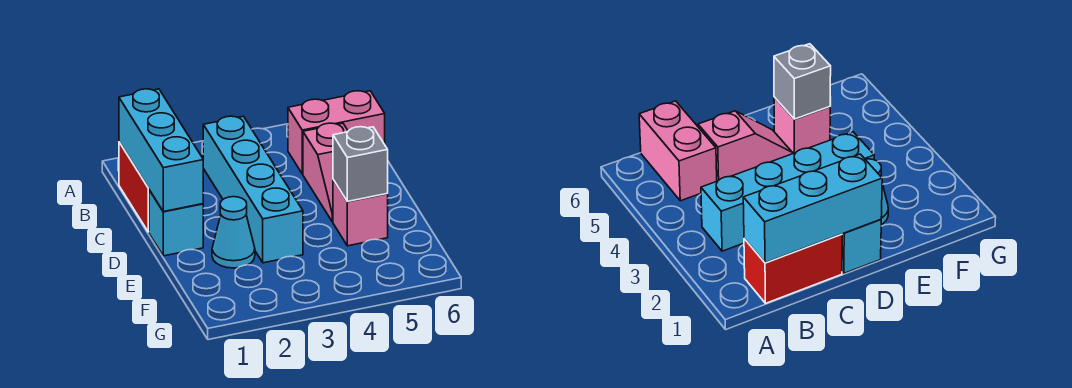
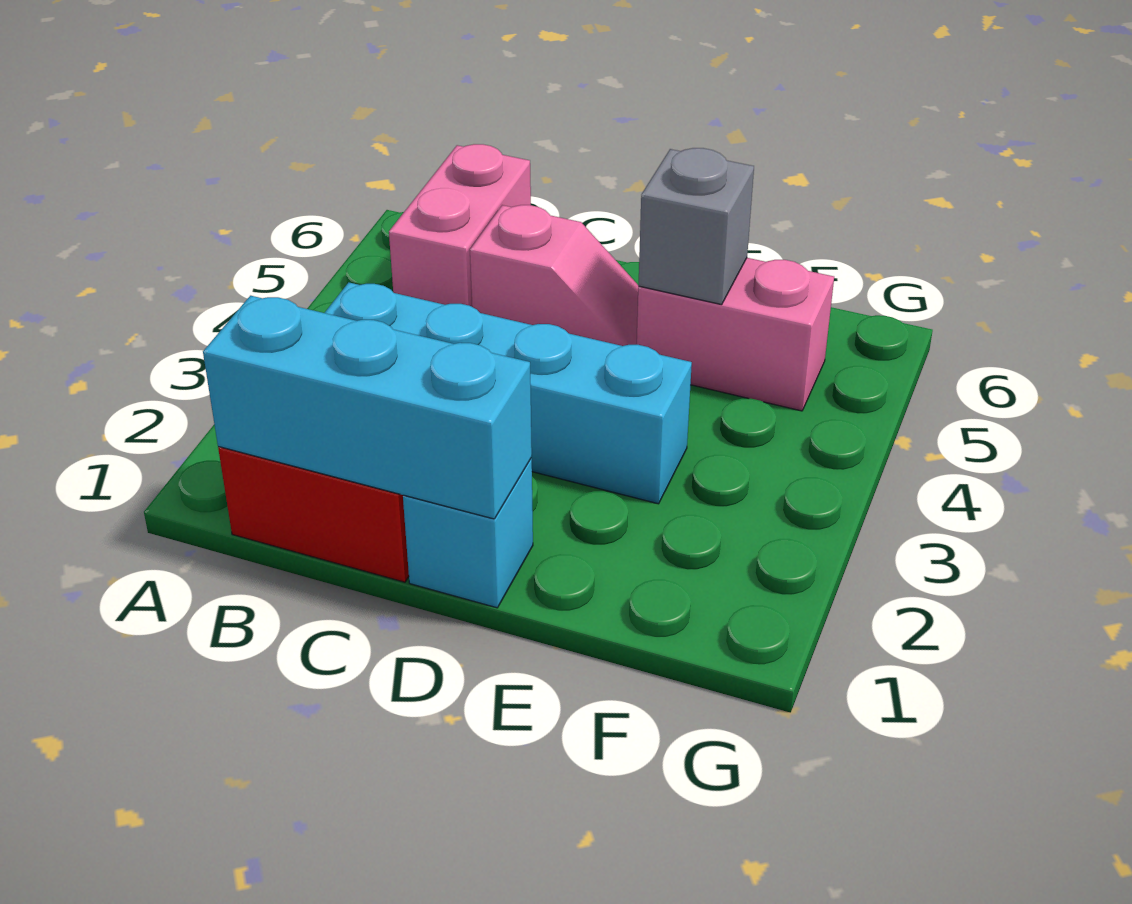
cyan cone E2 level 1 -> none
pink brick E5 level 1 -> pink brick E5:F5 level 1

